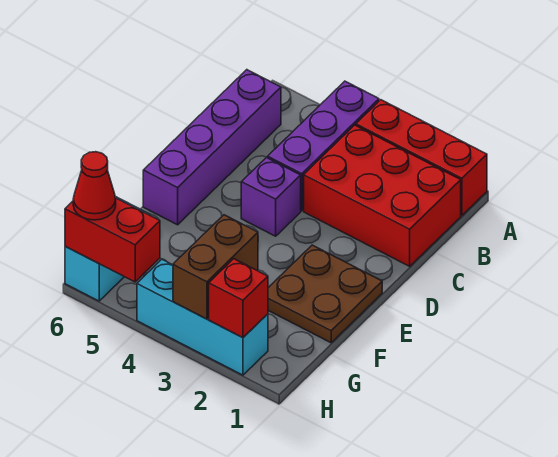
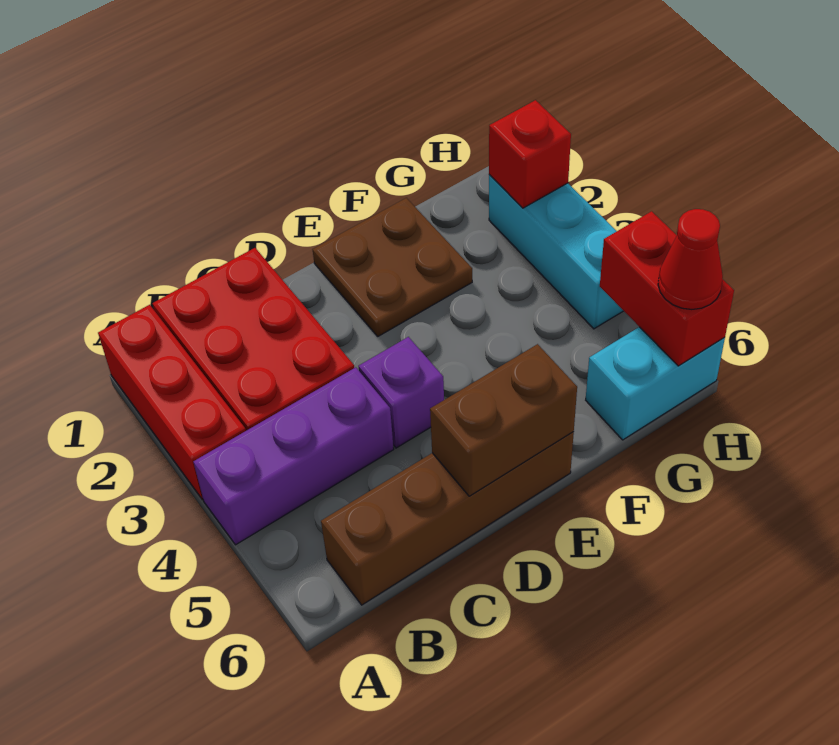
purple brick B6:E6 level 1 -> brown brick B6:E6 level 1
brown brick G3:H3 level 2 -> brown brick D6:E6 level 2

